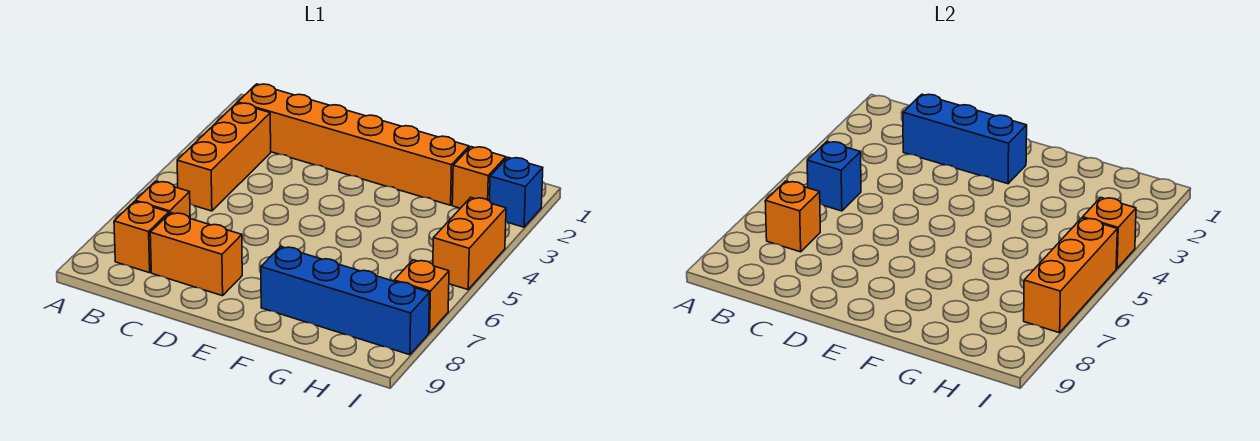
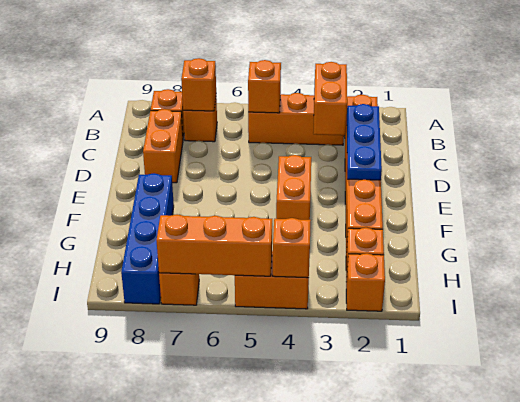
none -> orange brick B3:C3 level 2
blue brick B5 level 2 -> orange brick B5 level 2
blue brick C2:E2 level 2 -> blue plate C2:E2 level 2
none -> orange brick E4:F4 level 1
blue brick I2 level 1 -> orange brick I2 level 1

